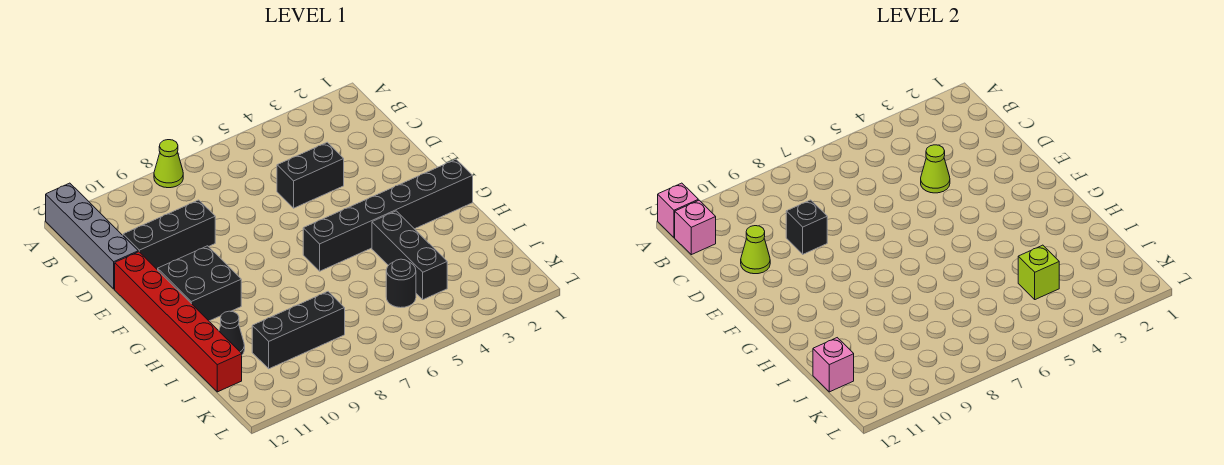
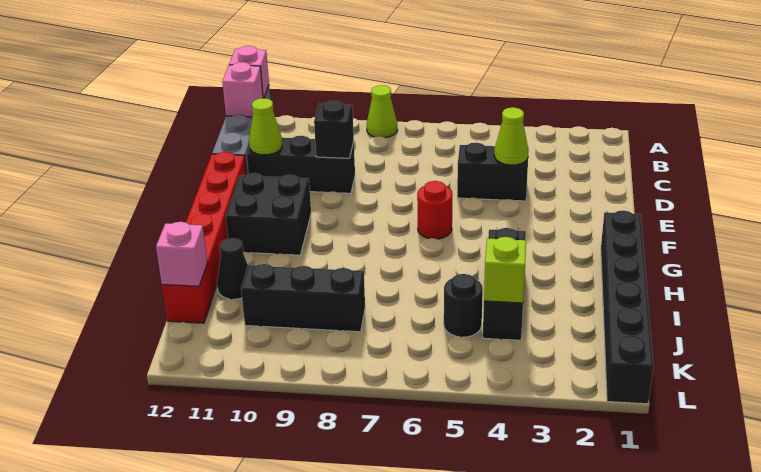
none -> red round brick F6 level 1
black brick G1:G6 level 1 -> black brick G1:L1 level 1

